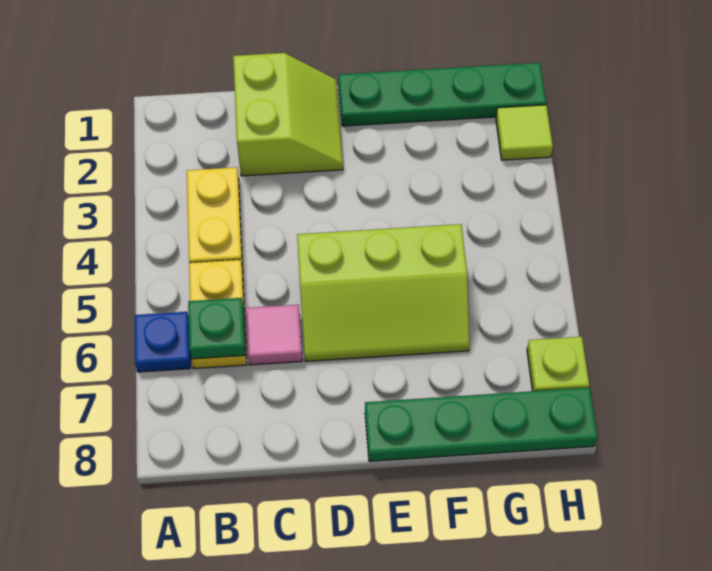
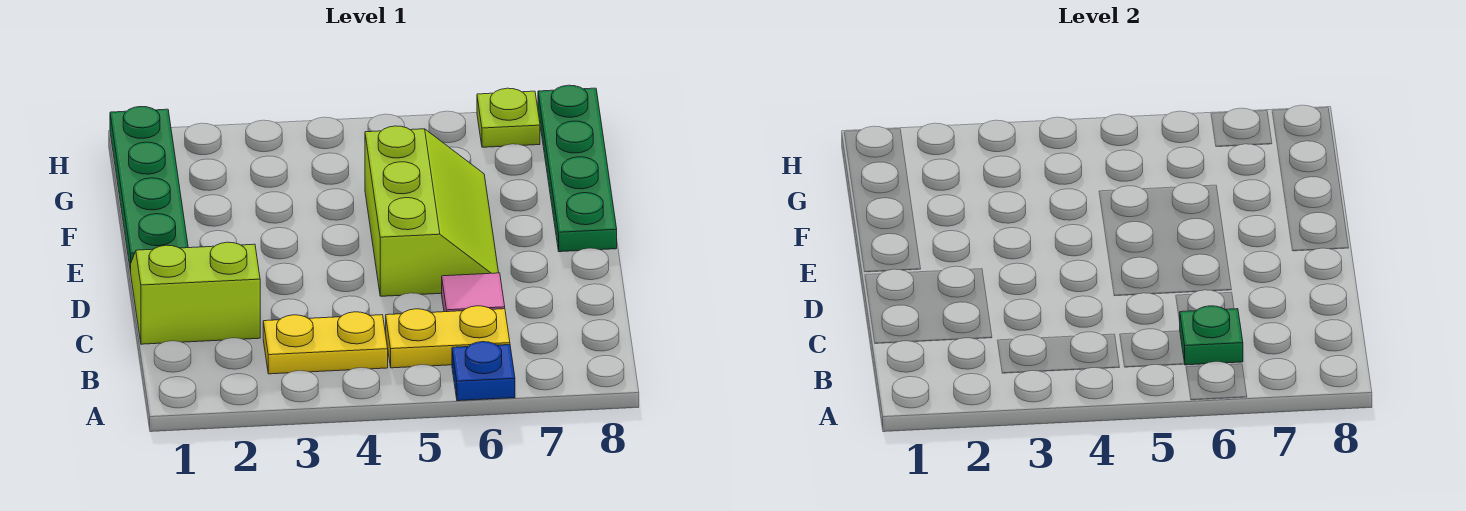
lime tile H2 level 1 -> none

